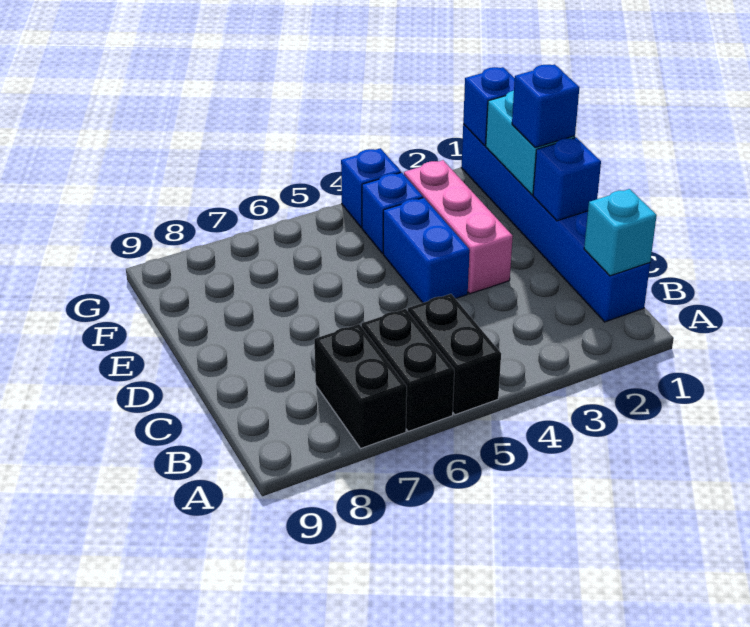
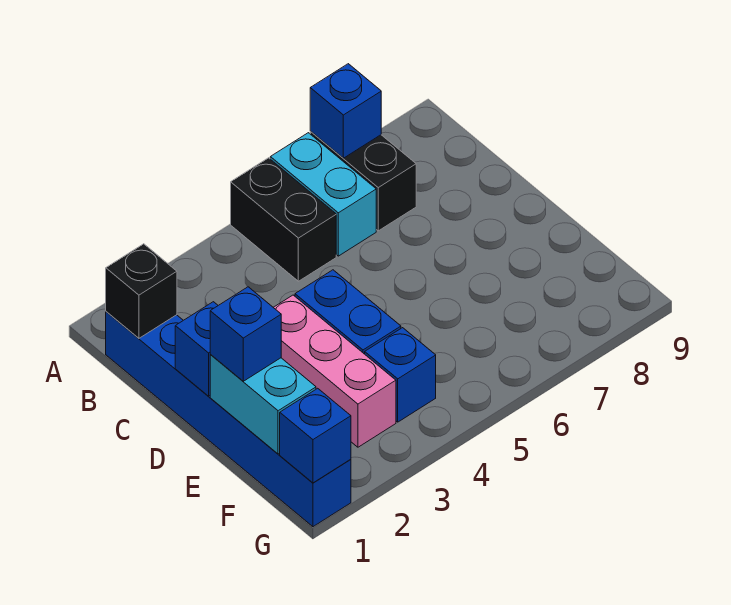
black brick A6:B6 level 1 -> cyan brick A6:B6 level 1
cyan brick B1 level 2 -> black brick B1 level 2
blue brick G4 level 1 -> blue brick A7 level 2

